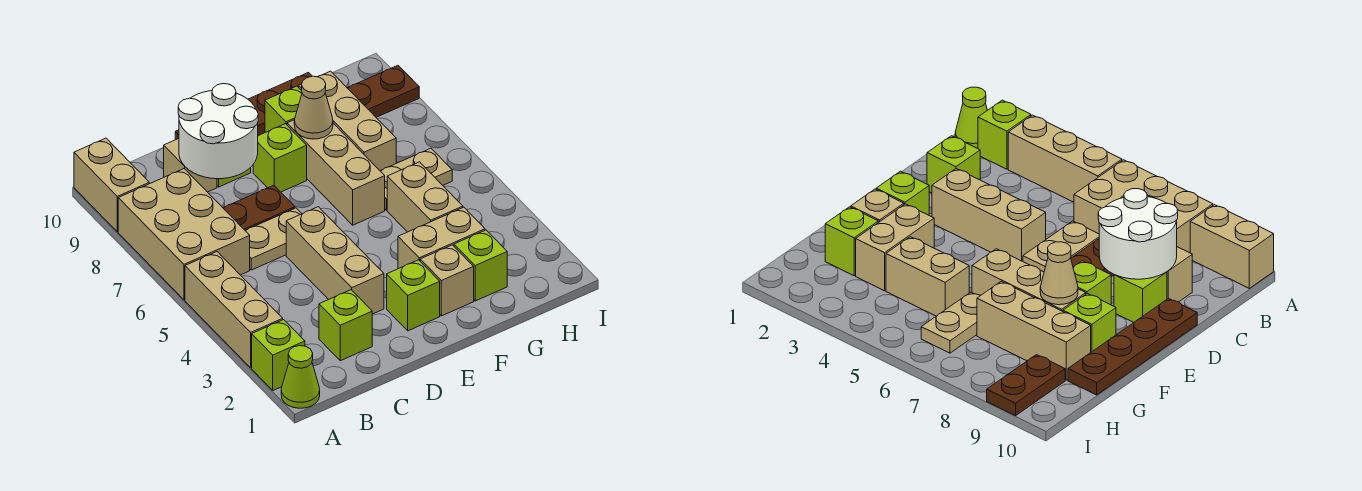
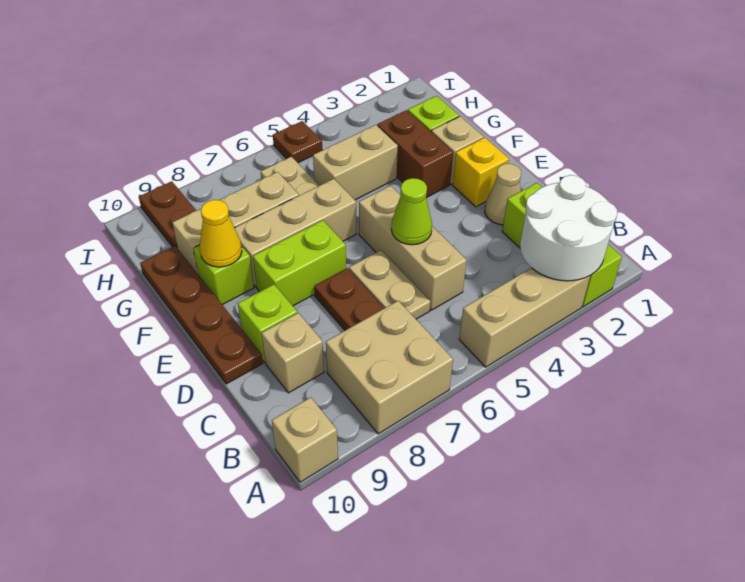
lime cone A1 level 1 -> lime cone D5 level 2
tan brick A6:B8 level 1 -> tan brick A7:B8 level 1
tan brick A9:A10 level 1 -> tan brick A10 level 1
white round brick C8:D9 level 2 -> white round brick A2:B3 level 2
tan brick D3:D5 level 1 -> tan brick C5:E5 level 1
lime brick E2 level 1 -> yellow brick E2 level 1
lime brick E8 level 1 -> lime brick E7:E8 level 1
tan brick F3:G3 level 1 -> brown brick F3:G3 level 1
tan cone F8 level 2 -> tan cone D2 level 1
none -> yellow cone F9 level 2
none -> brown plate I5 level 1

